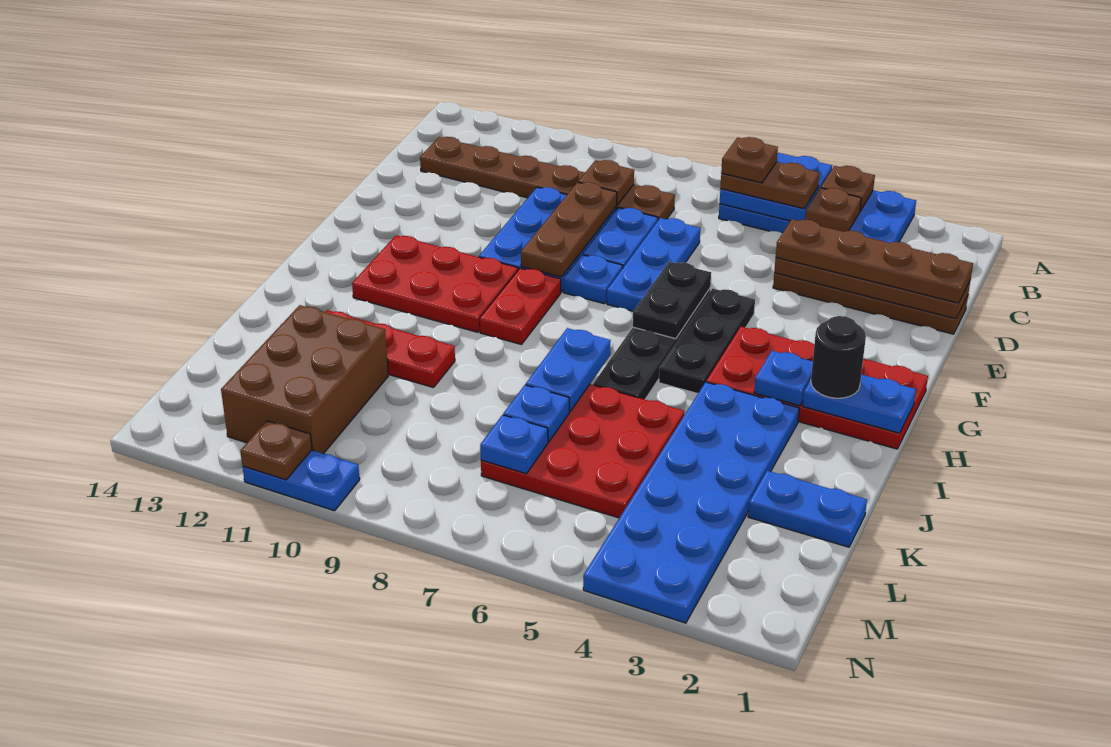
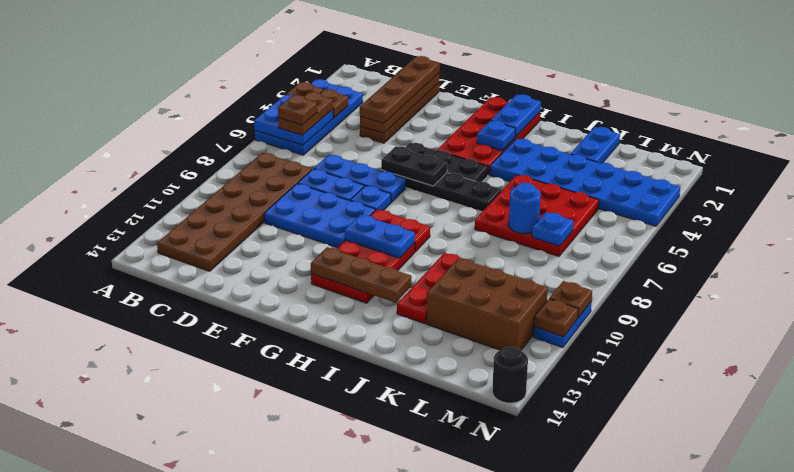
brown plate C8:C13 level 1 -> brown plate B8:C13 level 1
brown plate C9 level 2 -> brown plate N10 level 2
brown plate D9:F9 level 2 -> brown plate G12:I12 level 2
black round brick H2 level 3 -> black round brick N14 level 1
blue plate I7:J7 level 2 -> blue plate G10:H10 level 2
blue plate K7 level 2 -> blue round brick K7 level 2

